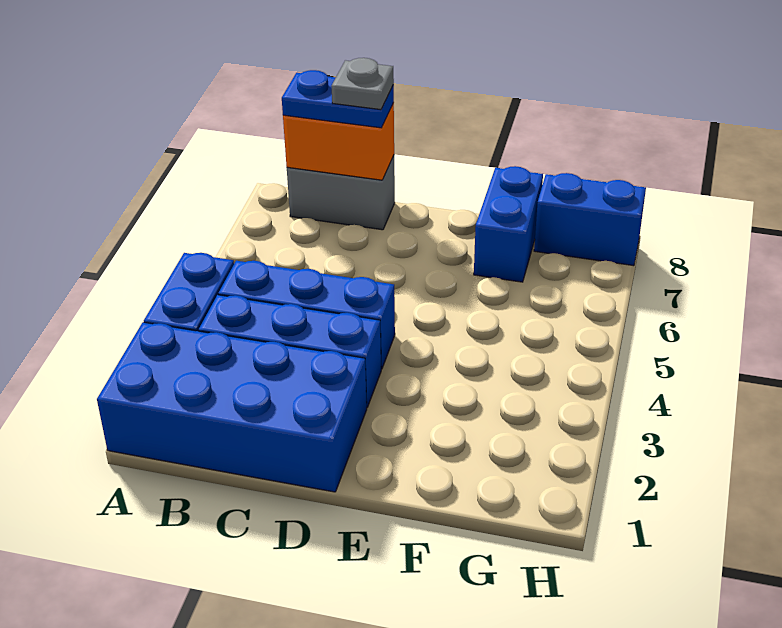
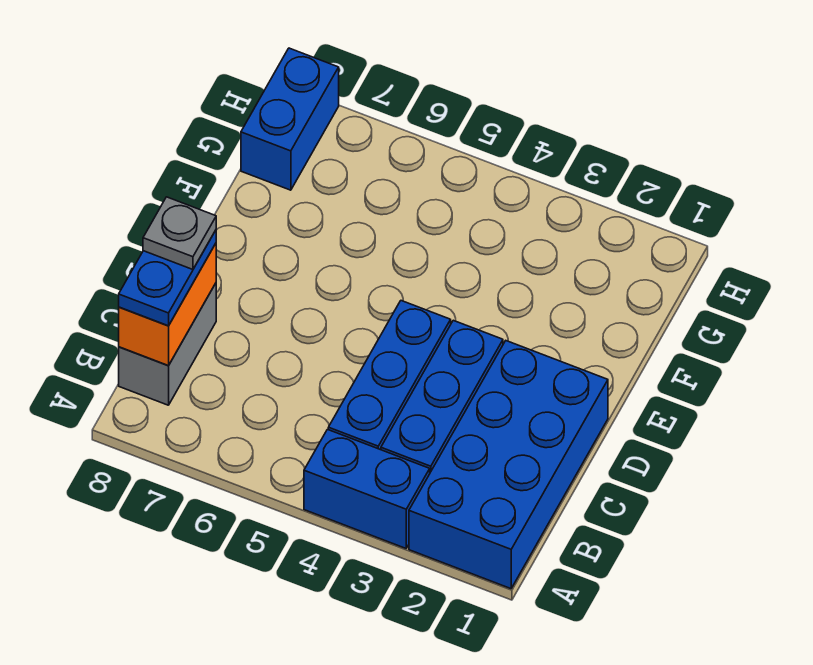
blue brick F7:F8 level 1 -> none

